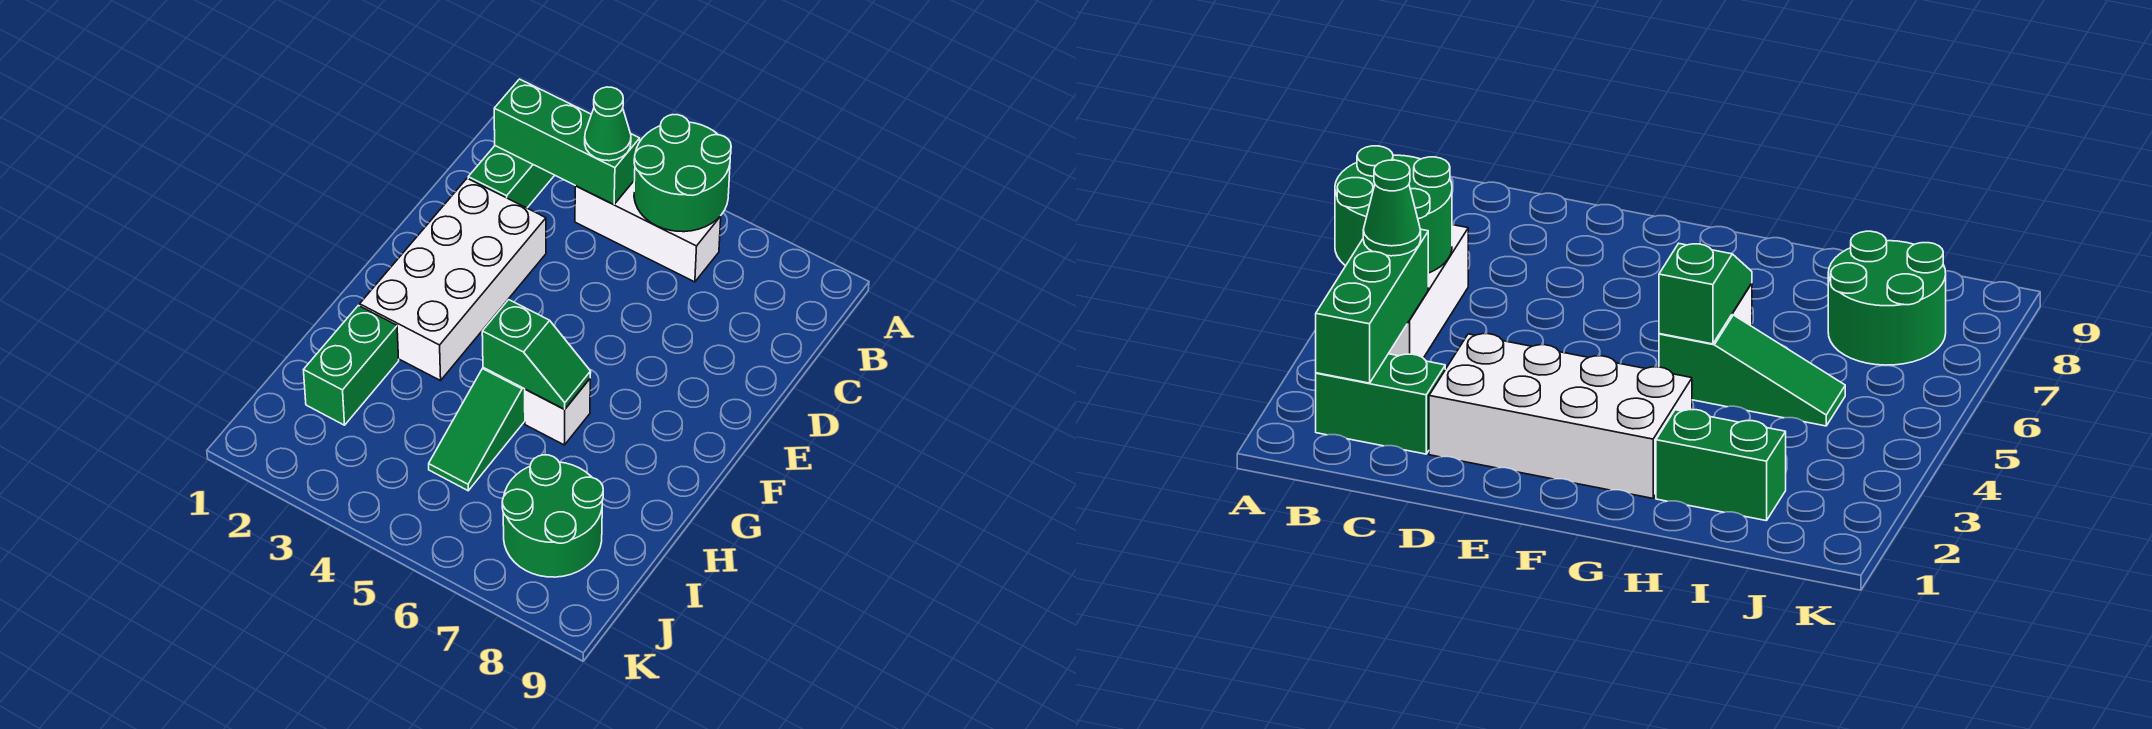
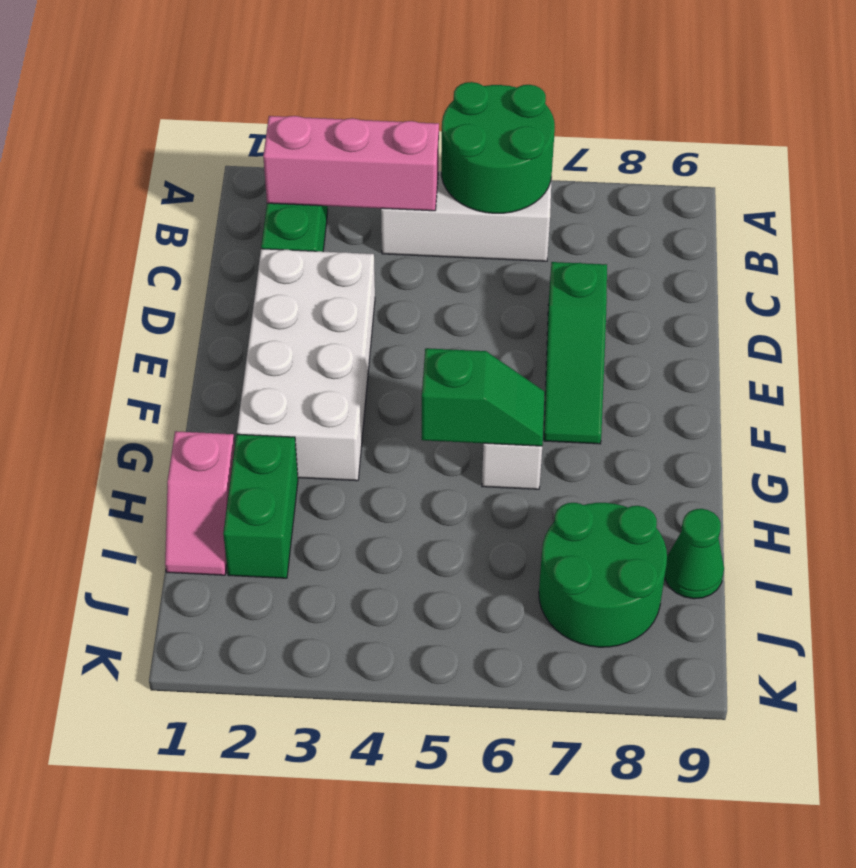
green brick B2:B4 level 2 -> pink brick B2:B4 level 2
green cone B4 level 3 -> green cone I9 level 1
green slope G5:I5 level 1 top G -> green slope D7:F7 level 1 top D
none -> pink slope H1:I1 level 1 top H

